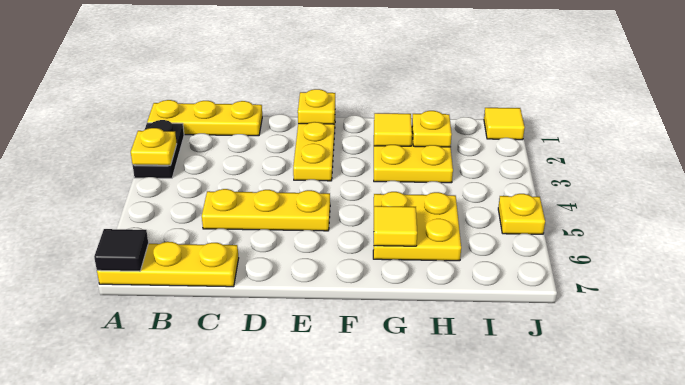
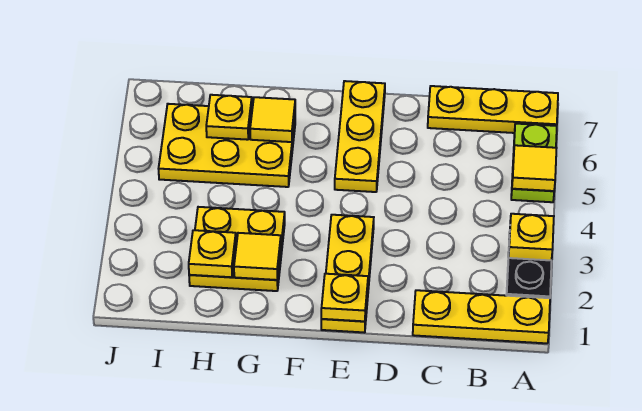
none -> lime plate A5:A6 level 1
black tile A7 level 2 -> none
yellow plate C5:E5 level 1 -> yellow plate E5:E7 level 1
yellow plate G5:H6 level 1 -> yellow plate G5:I6 level 1
yellow tile J1 level 1 -> yellow tile A5 level 2
yellow plate J5 level 1 -> yellow plate H6 level 2

